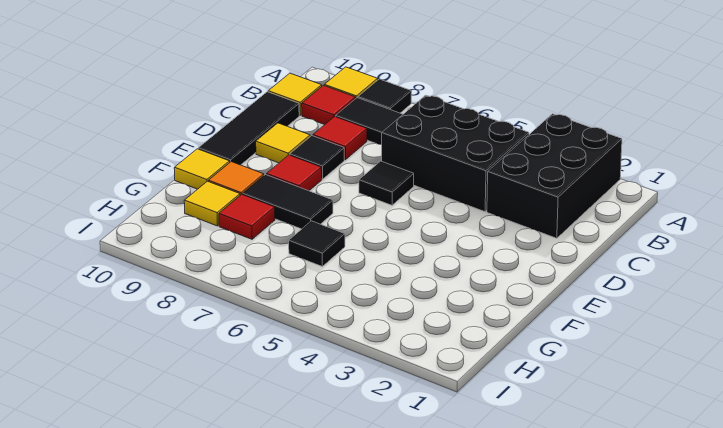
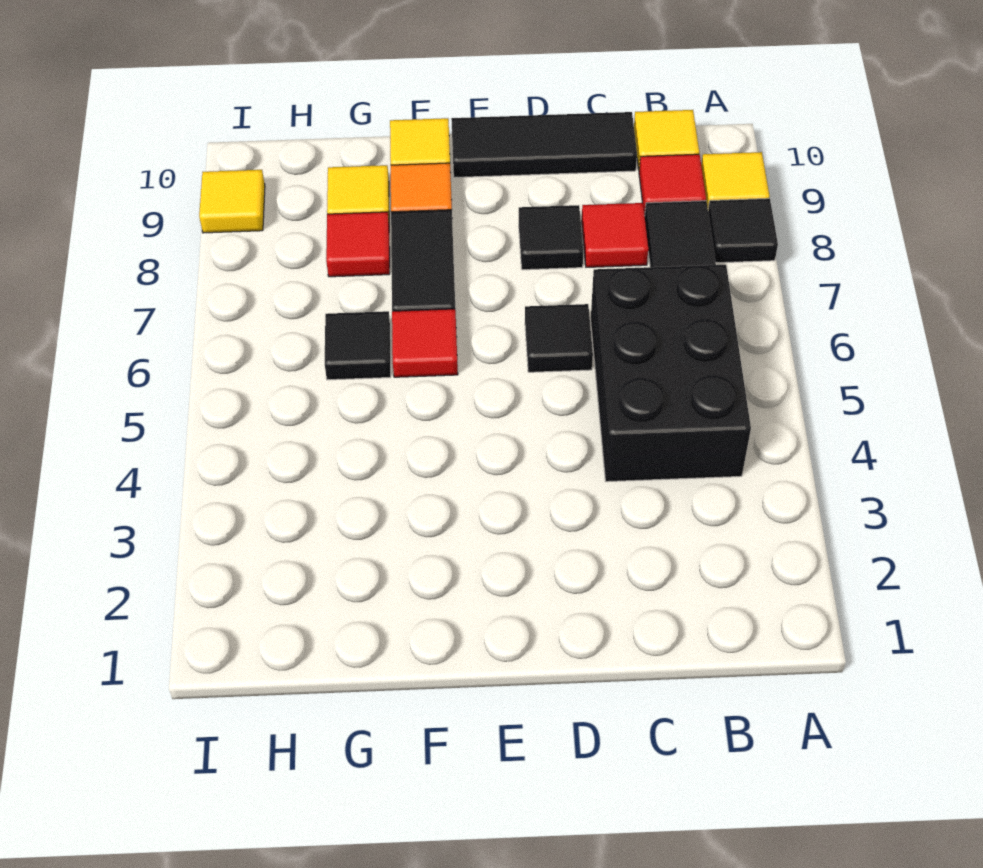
black brick A2:C3 level 1 -> none
yellow tile D9 level 1 -> yellow tile I9 level 1
red tile E8 level 1 -> red tile F6 level 1

